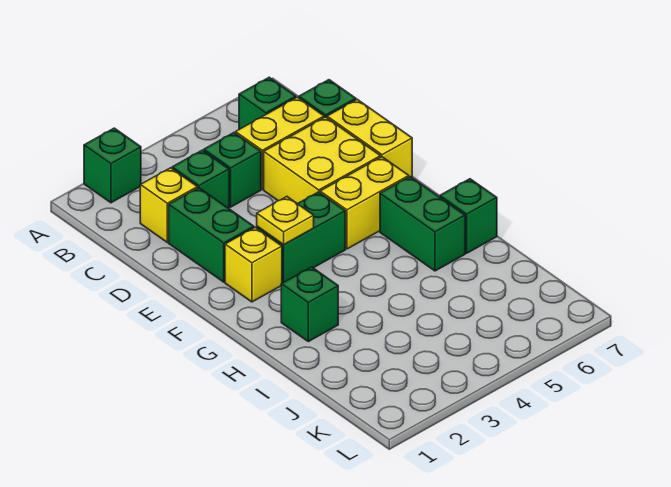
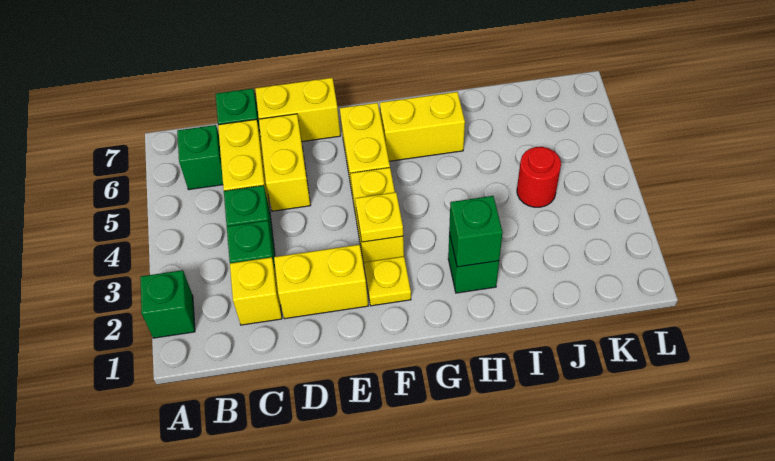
green brick D2:E2 level 1 -> yellow brick D2:E2 level 1
yellow brick D5:E6 level 1 -> yellow brick D5:D6 level 1
yellow brick F2 level 1 -> yellow plate F2 level 1
green brick F3:F4 level 1 -> yellow brick F3:F4 level 1
green brick G6:H6 level 1 -> yellow brick G6:H6 level 1
green brick H7 level 1 -> green brick H2 level 2
none -> red round brick J4 level 1

